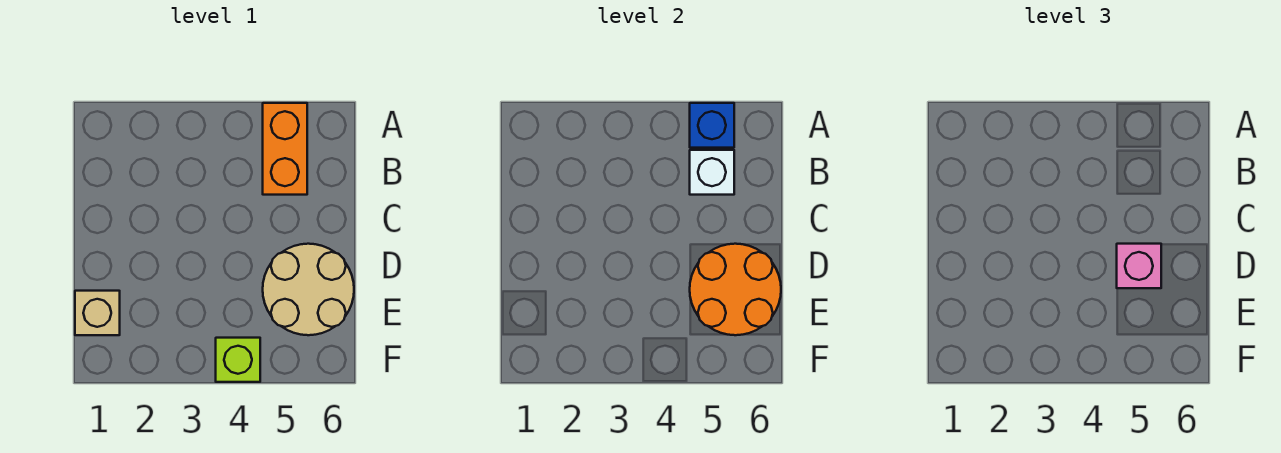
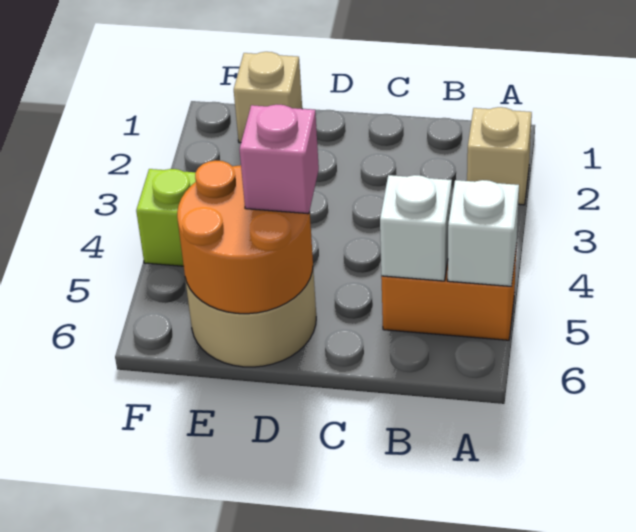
none -> tan brick A2 level 1
blue brick A5 level 2 -> white brick A5 level 2

